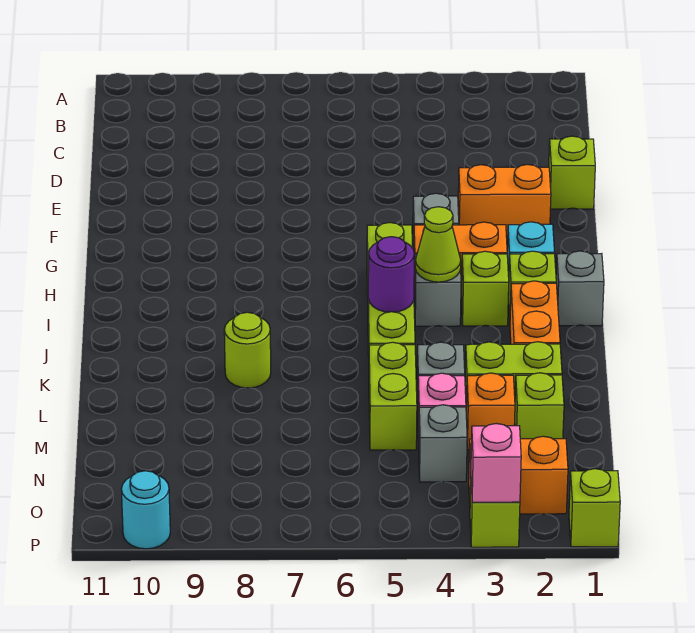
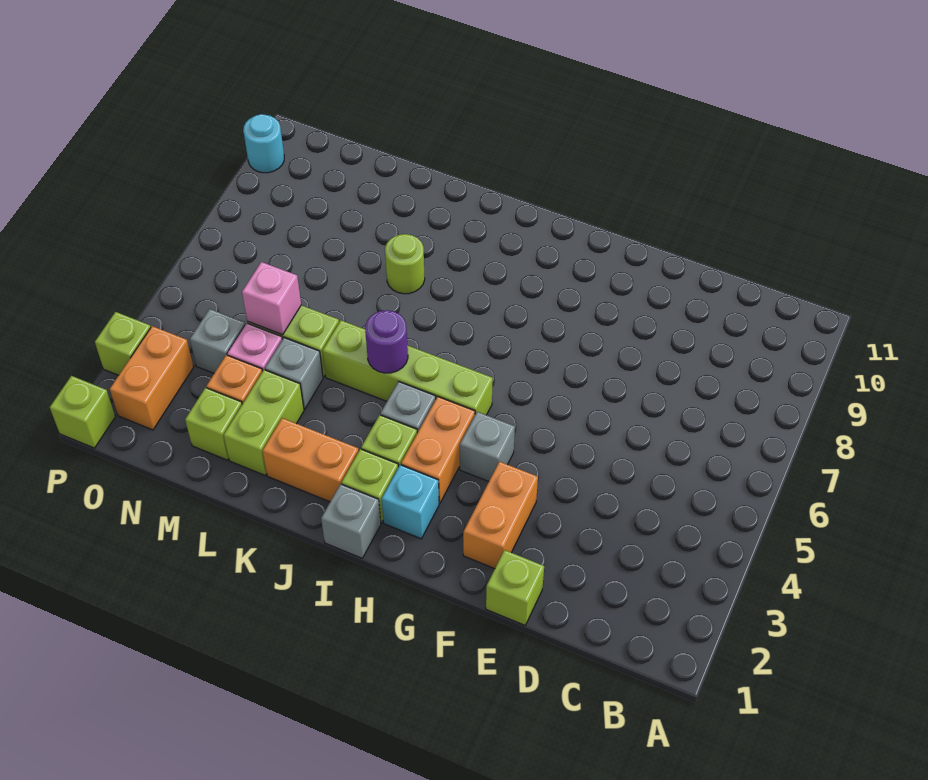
lime cone I4 level 2 -> none
pink brick P3 level 2 -> pink brick M5 level 2

